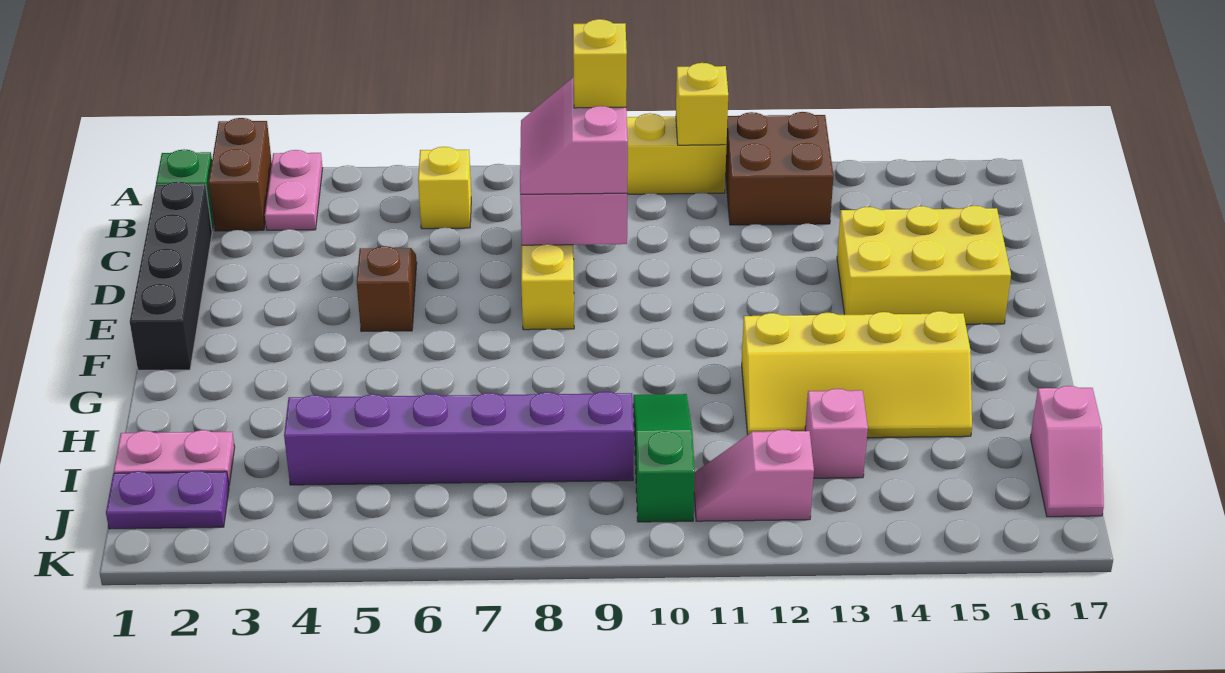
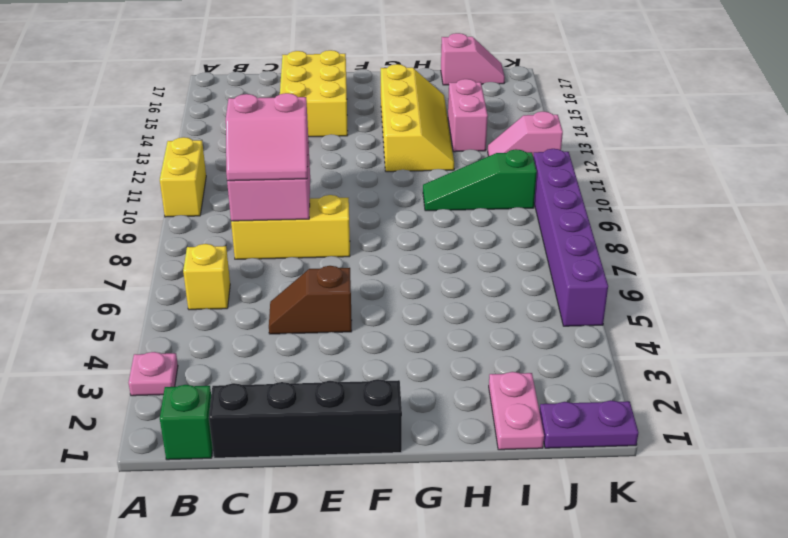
brown brick A2:B2 level 1 -> none
pink plate A3:B3 level 1 -> pink plate A3 level 1
yellow brick A11 level 2 -> none
brown brick A12:B13 level 1 -> none
yellow brick C9 level 4 -> none
purple brick I4:I9 level 1 -> purple brick K5:K10 level 1
pink brick I13 level 1 -> pink brick I13:I14 level 1
purple plate J1:J2 level 1 -> purple plate J1:K1 level 1
pink slope J11:J12 level 1 top 12 -> pink slope J12:K12 level 1 top K

